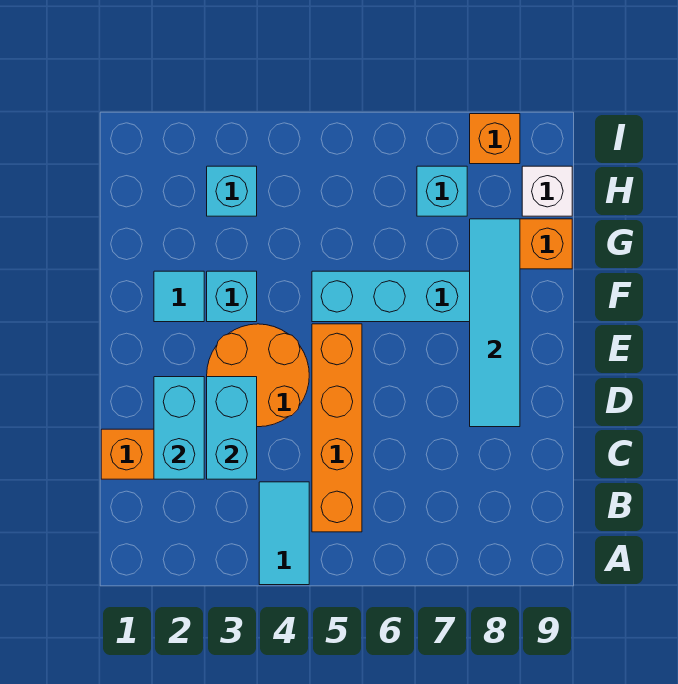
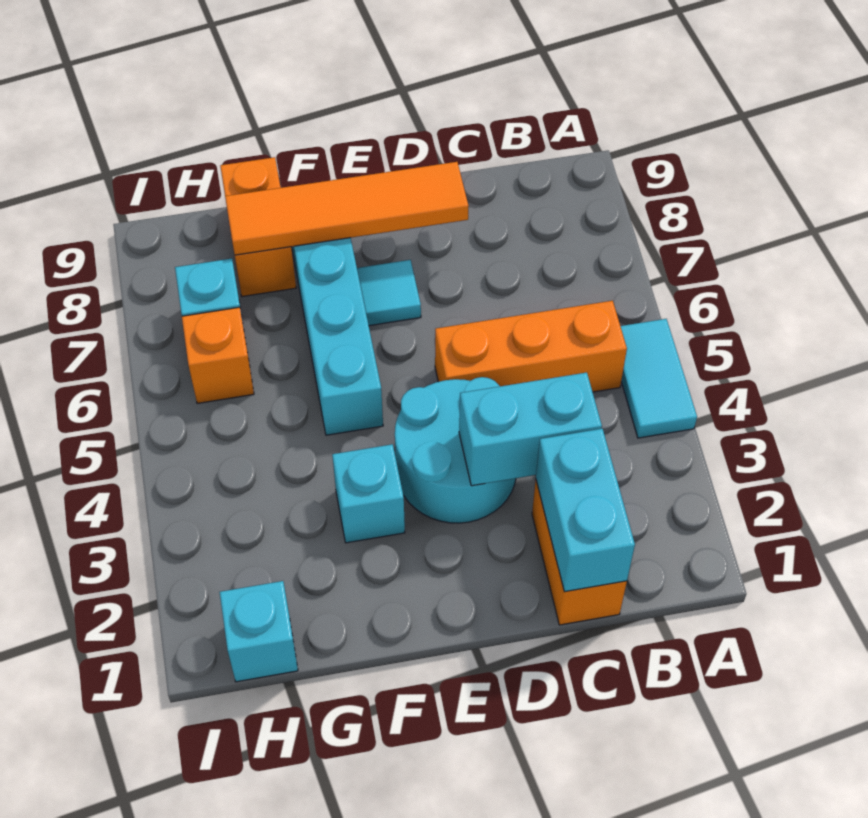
cyan tile A4:B4 level 1 -> cyan tile A4:A5 level 1
orange brick B5:E5 level 1 -> orange brick B5:D5 level 1
cyan brick C2:D2 level 2 -> cyan brick C1:C2 level 2
orange round brick D3:E4 level 1 -> cyan round brick D3:E4 level 1
cyan tile D8:G8 level 2 -> orange tile D8:G8 level 2
cyan tile F2 level 1 -> cyan tile E7 level 1
cyan brick H3 level 1 -> cyan brick H1 level 1
white brick H9 level 1 -> none
orange brick I8 level 1 -> orange brick H6 level 1

